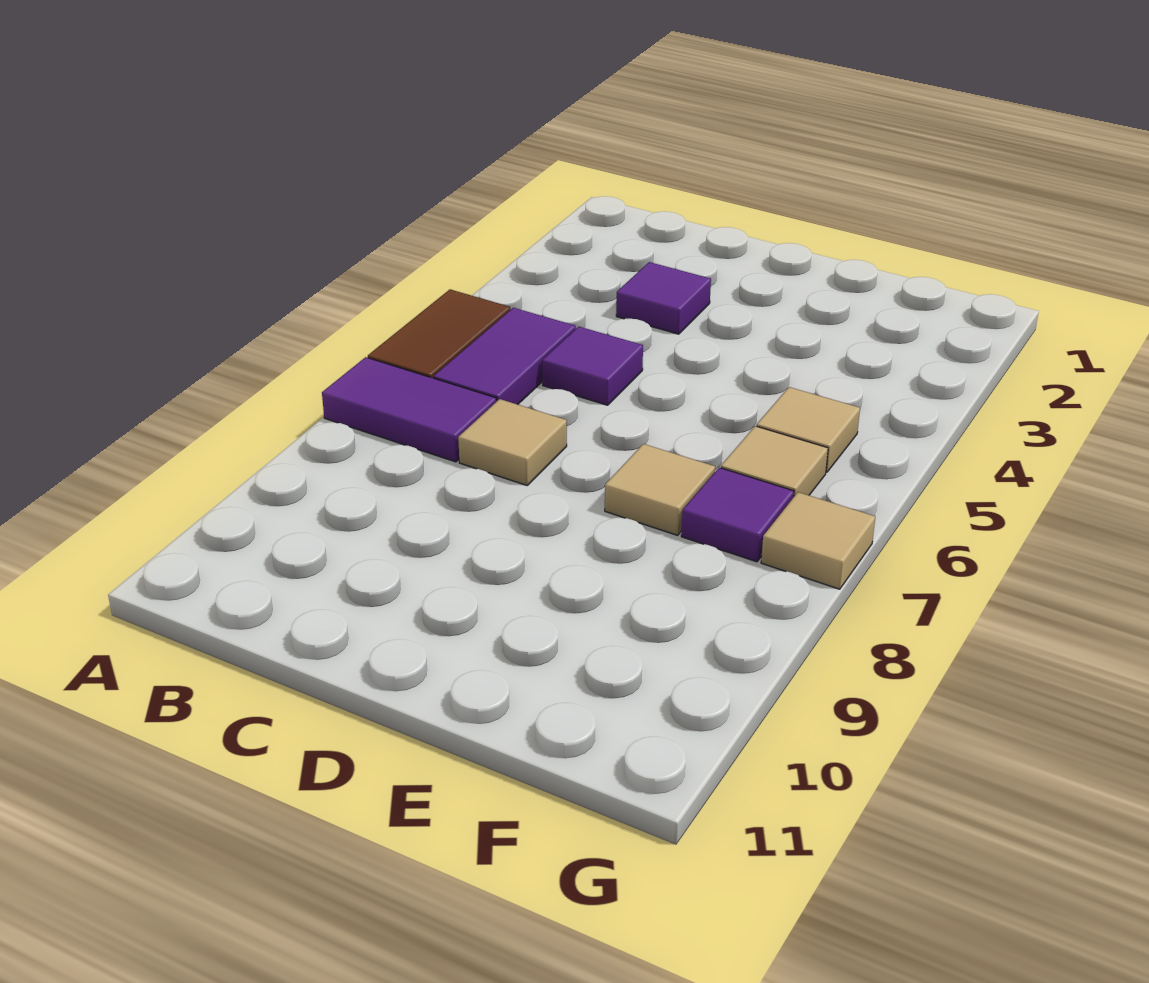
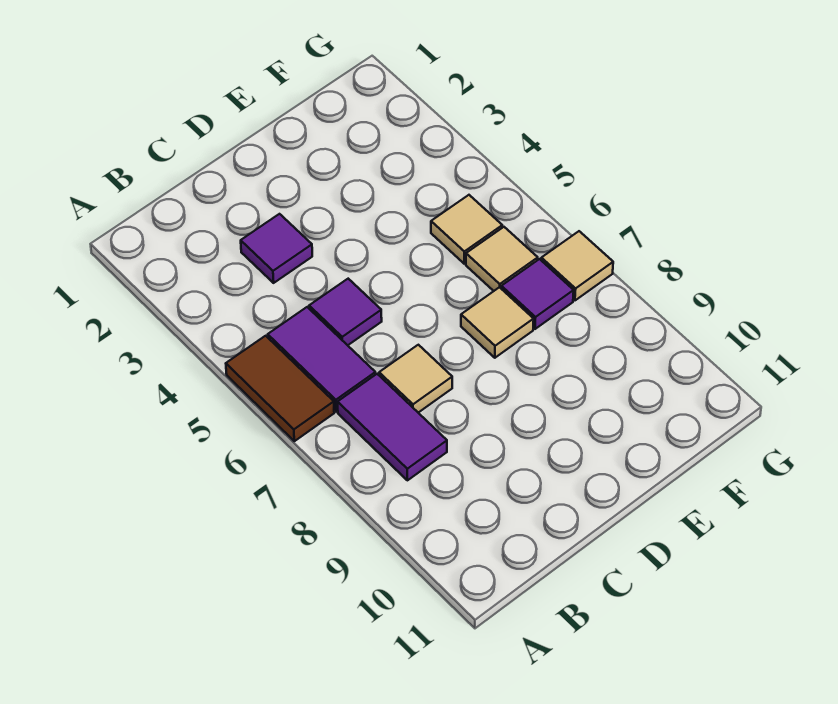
purple tile A7:B7 level 1 -> purple tile B7:B8 level 1

